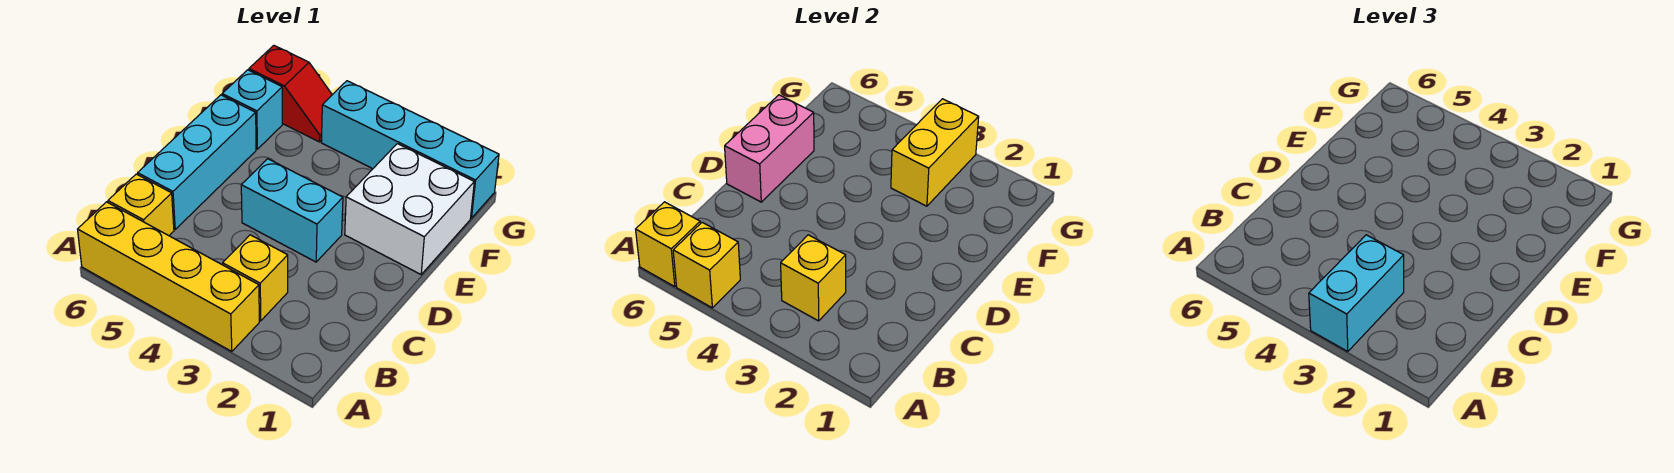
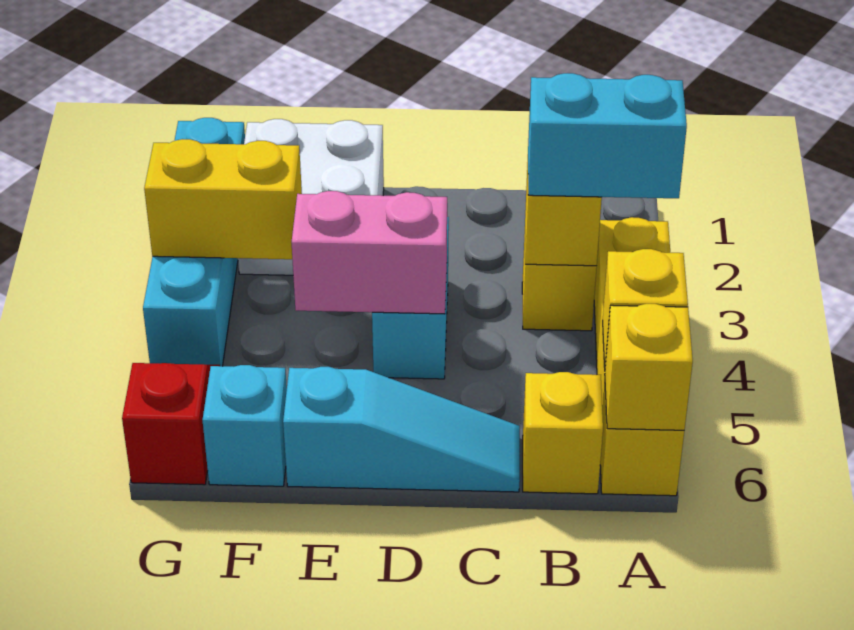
cyan brick C6:E6 level 1 -> cyan slope C6:E6 level 1 top E
pink brick D6:E6 level 2 -> pink brick D4:E4 level 2

